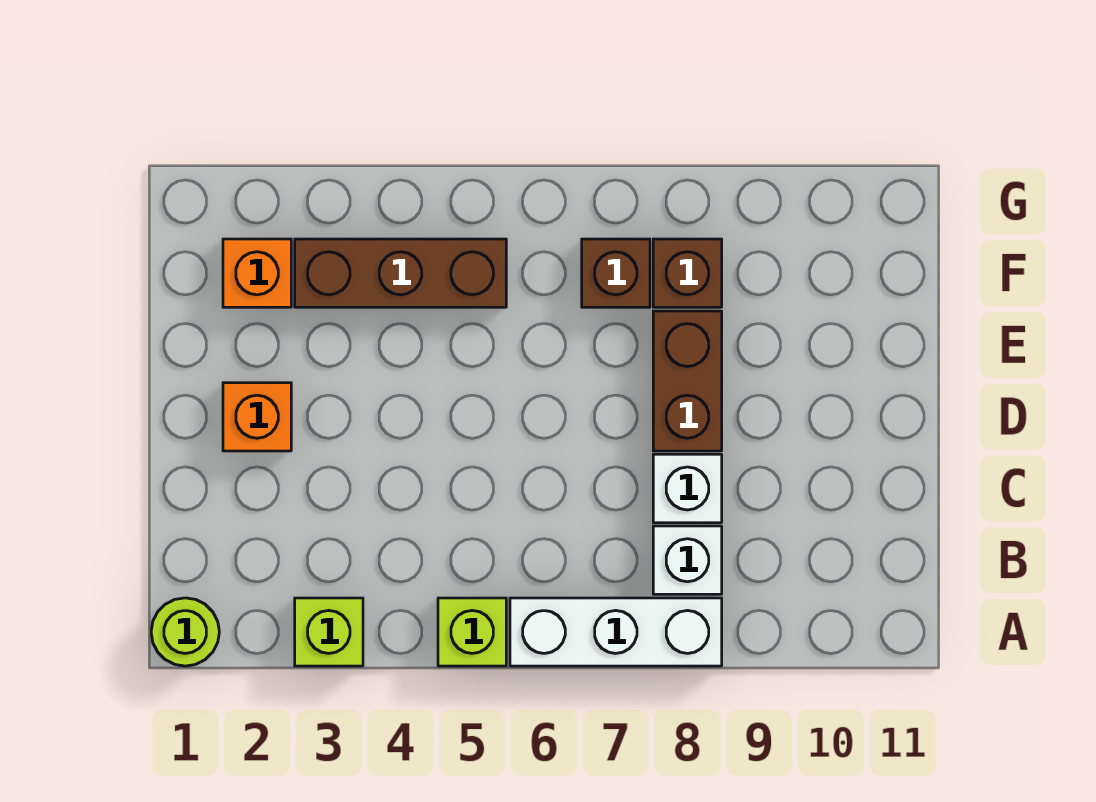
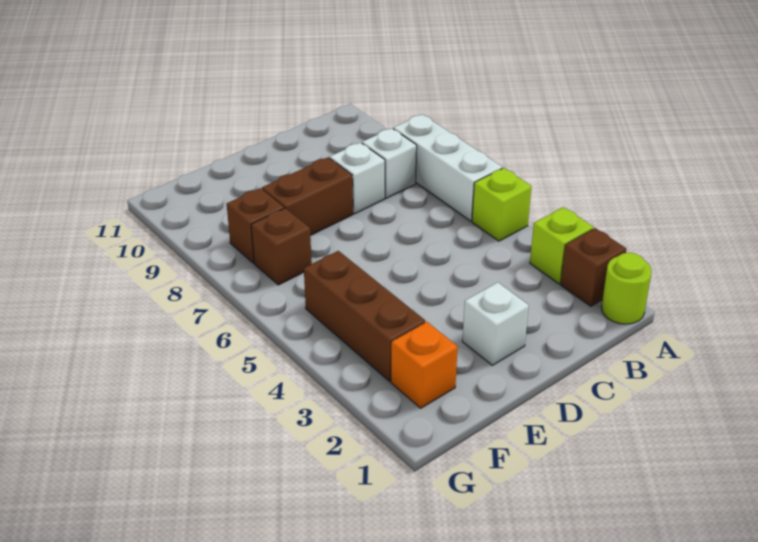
none -> brown brick A2 level 1
orange brick D2 level 1 -> white brick D2 level 1

